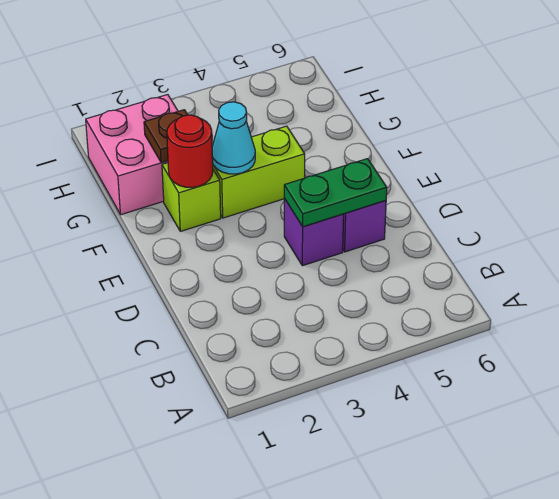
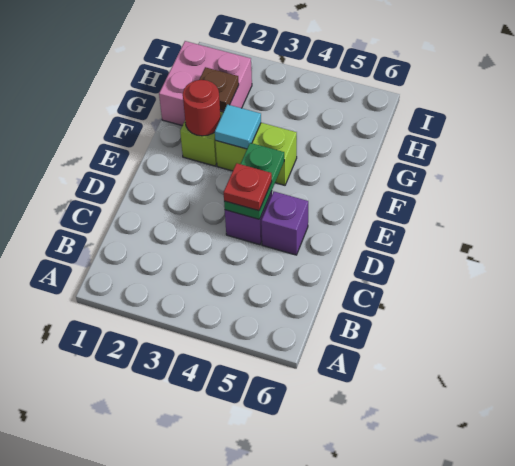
green plate D4:D5 level 2 -> green plate D4:E4 level 2
none -> red plate D4 level 3
cyan cone F3 level 2 -> cyan tile F3 level 2

